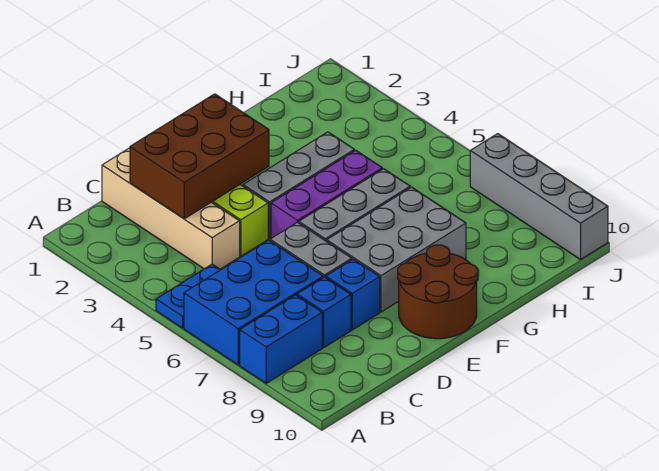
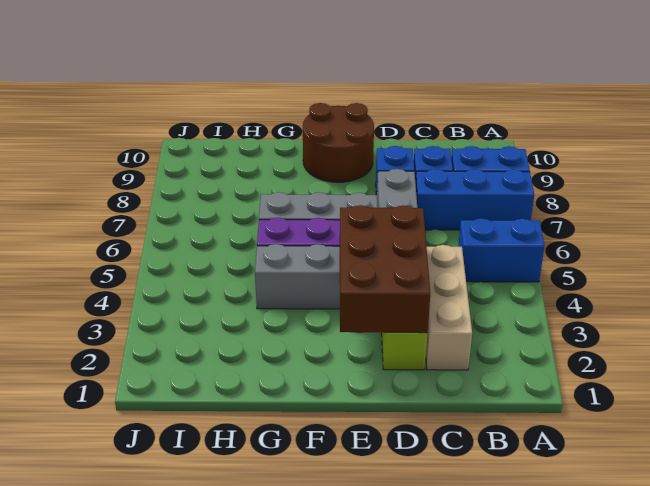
blue plate A5:B5 level 1 -> blue brick A5:B5 level 1
blue brick A6:C7 level 1 -> blue brick A7:C7 level 1
tan brick C1:C4 level 1 -> tan brick C2:C4 level 1
brown brick C2:E3 level 2 -> brown brick D2:E4 level 2
grey brick E7:G8 level 1 -> none
grey brick J7:J10 level 1 -> none

